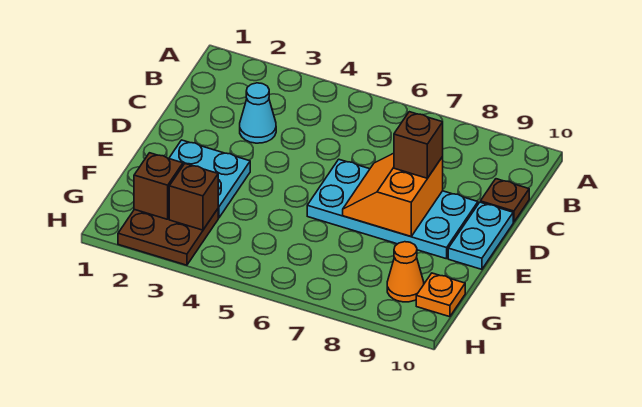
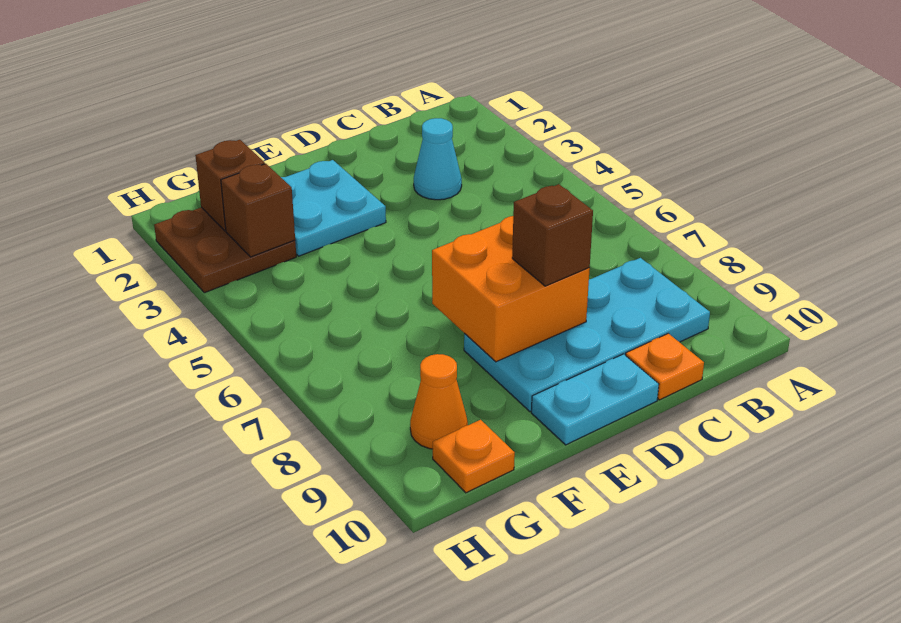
brown plate C10 level 1 -> orange plate C10 level 1
cyan plate D6:E9 level 1 -> cyan plate B8:E9 level 1
orange slope D7:E8 level 2 top 8 -> orange brick D7:E8 level 2

